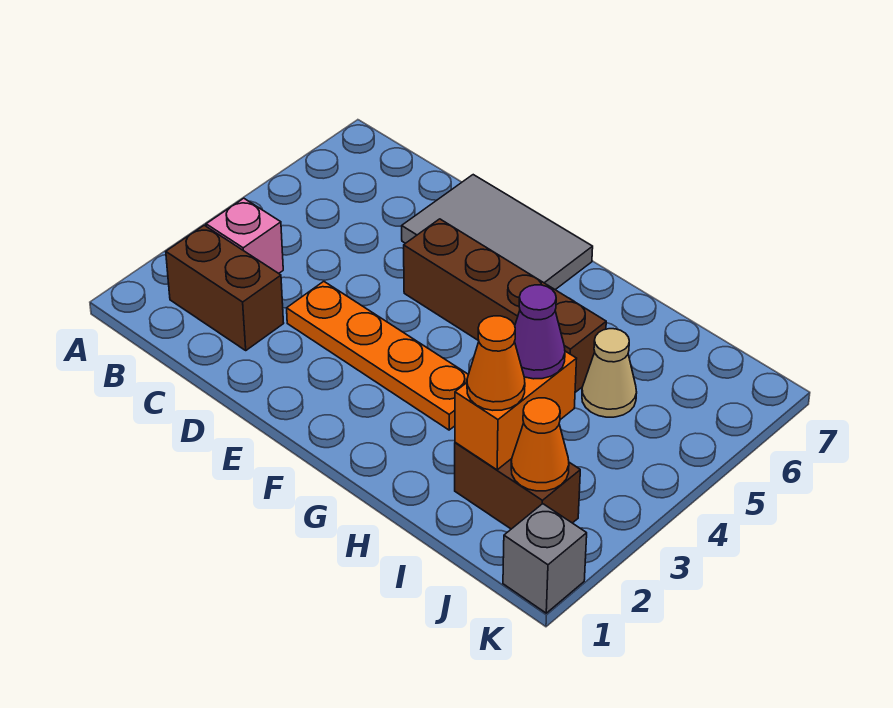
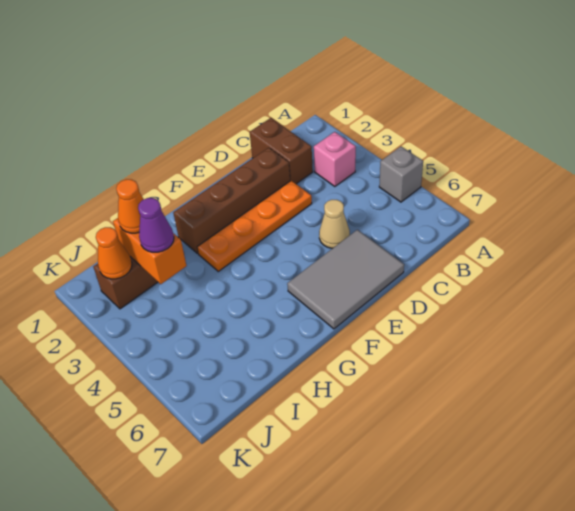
brown brick B2:C2 level 1 -> brown brick C1:C2 level 1
brown brick E5:H5 level 1 -> brown brick D2:G2 level 1
tan cone I5 level 1 -> tan cone D5 level 1
grey brick K1 level 1 -> grey brick A5 level 1

